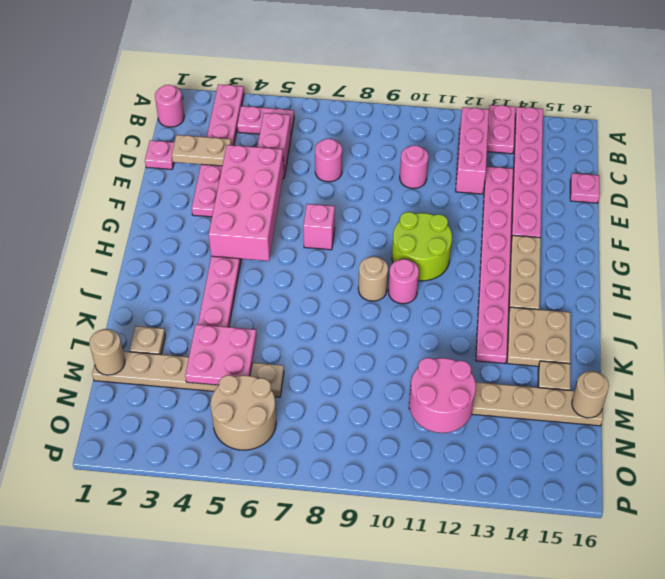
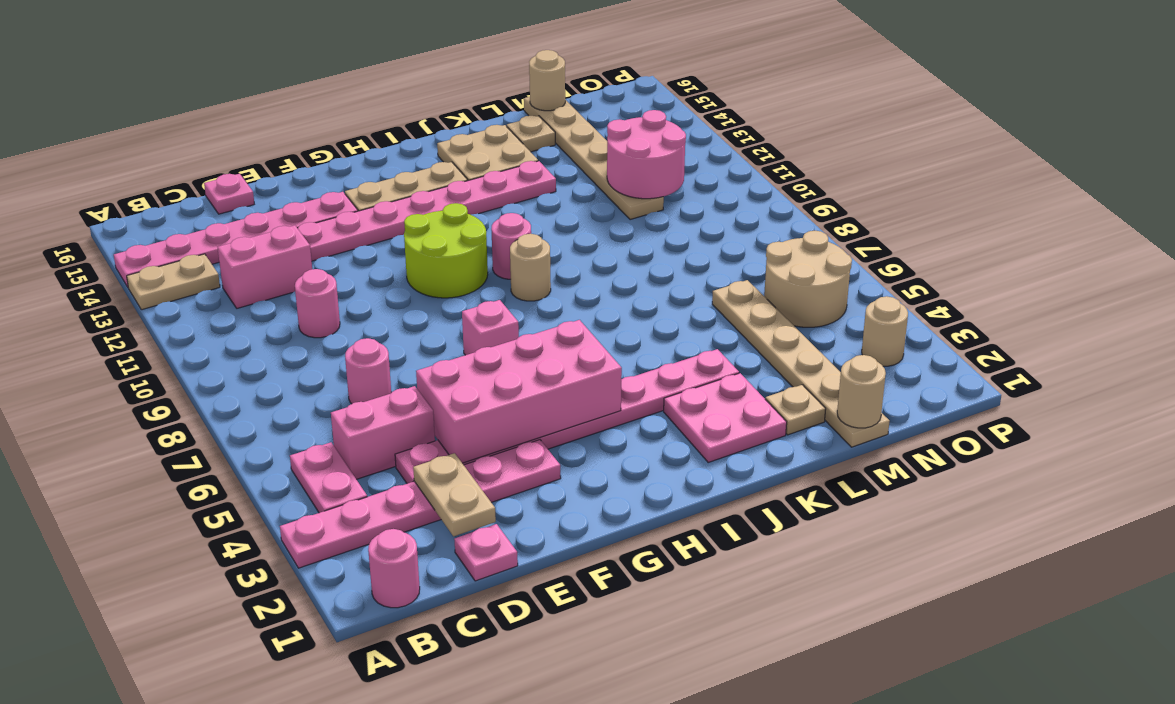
pink plate A13:B13 level 1 -> tan plate A13:B13 level 1
pink brick B12:D12 level 1 -> pink brick C12:D12 level 1
pink plate L4:M5 level 2 -> pink plate J2:K3 level 1
none -> tan round brick O3 level 1

